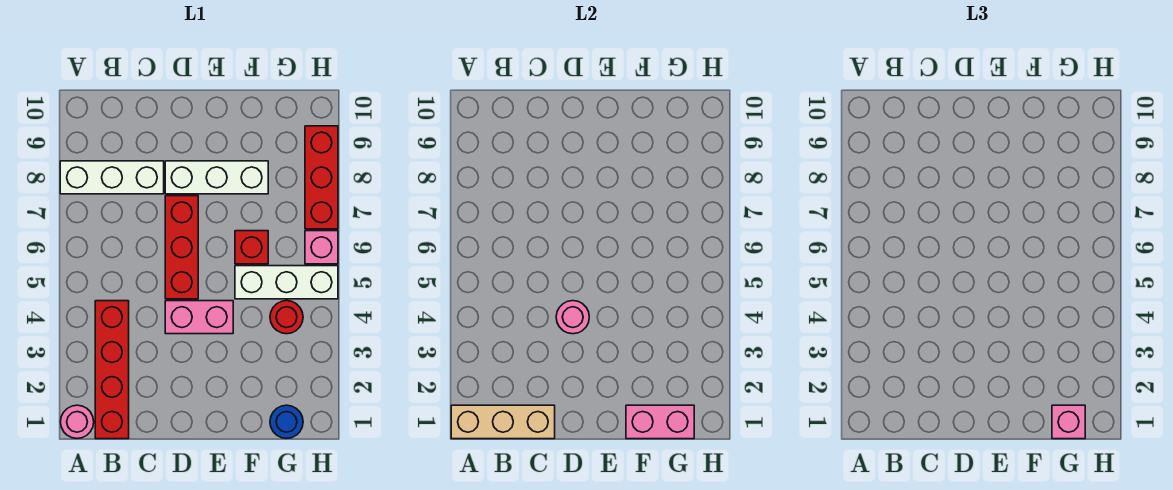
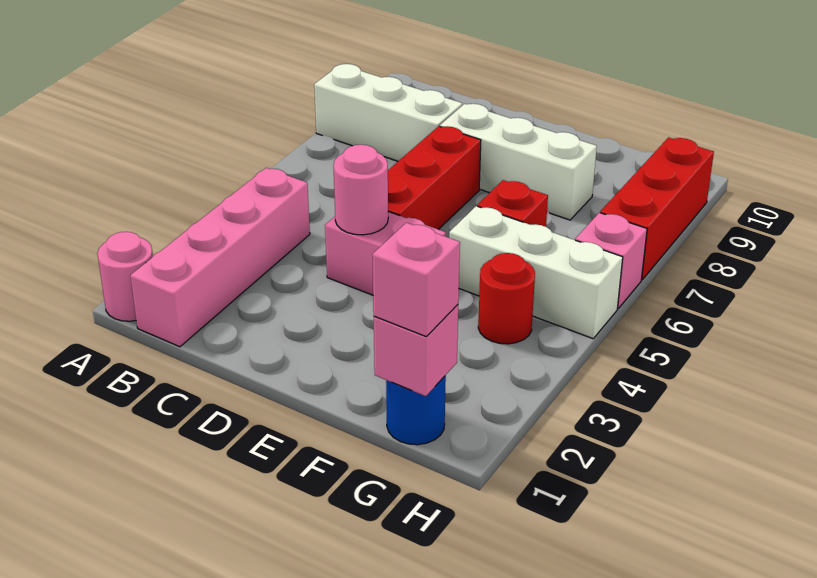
tan brick A1:C1 level 2 -> none
red brick B1:B4 level 1 -> pink brick B1:B4 level 1
pink brick F1:G1 level 2 -> pink brick G1 level 2

